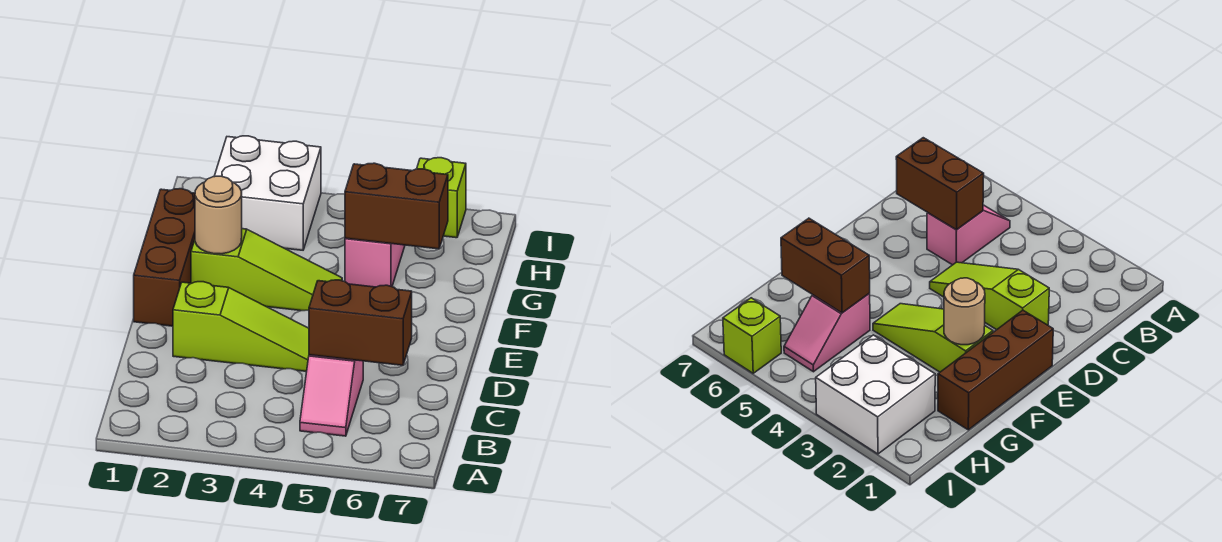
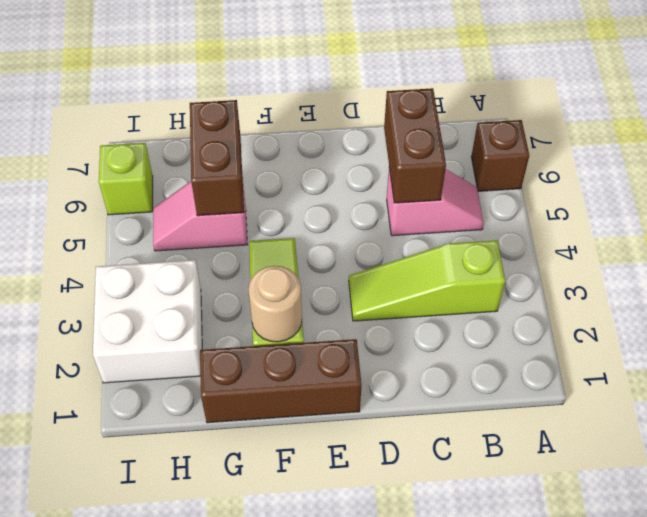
none -> brown brick A6 level 1
lime slope D2:D4 level 1 top 2 -> lime slope B3:D3 level 1 top B

